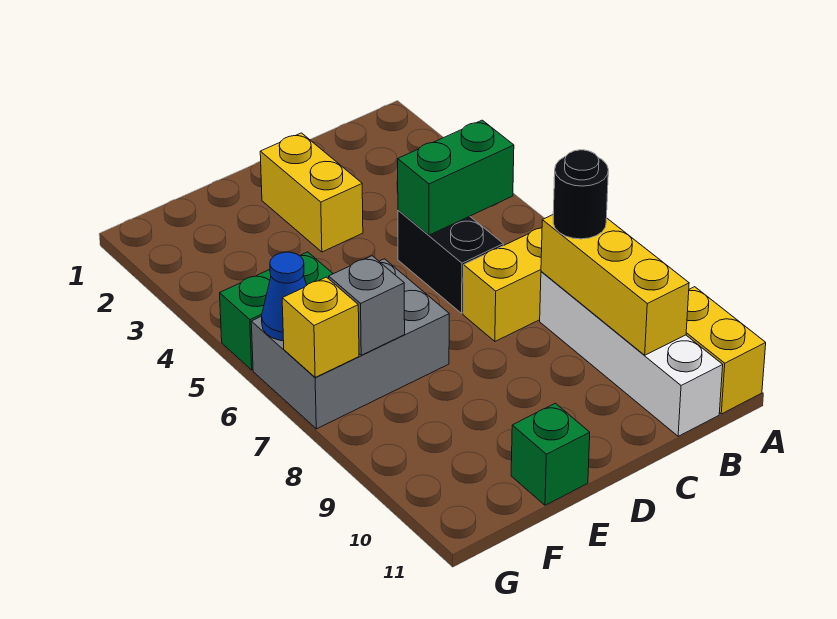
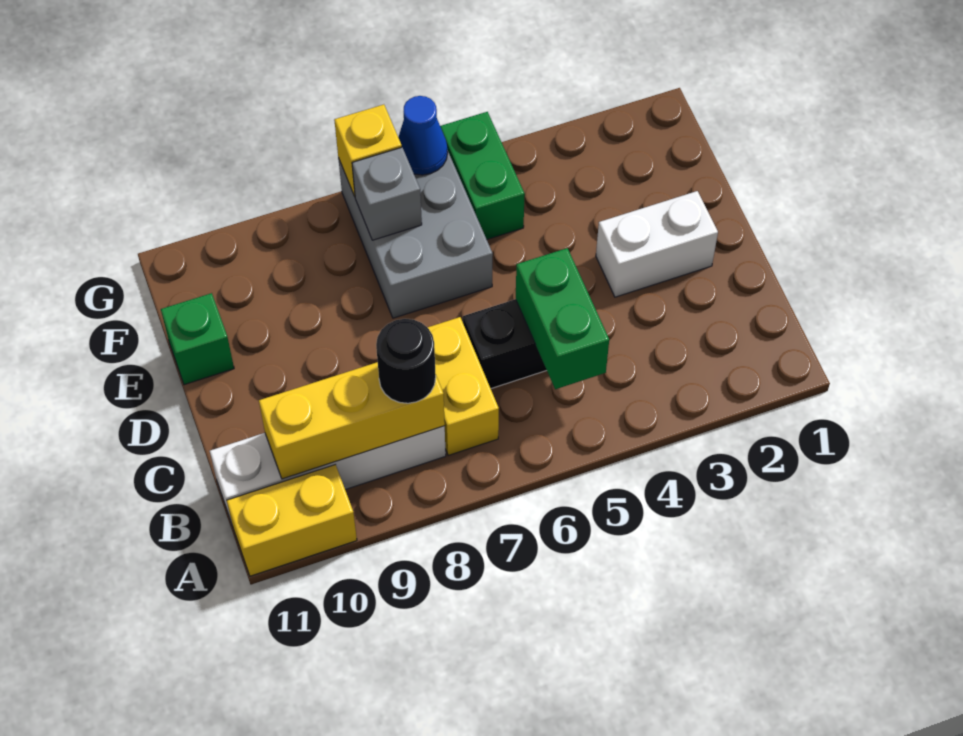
yellow brick D2:D3 level 1 -> white brick D2:D3 level 1

